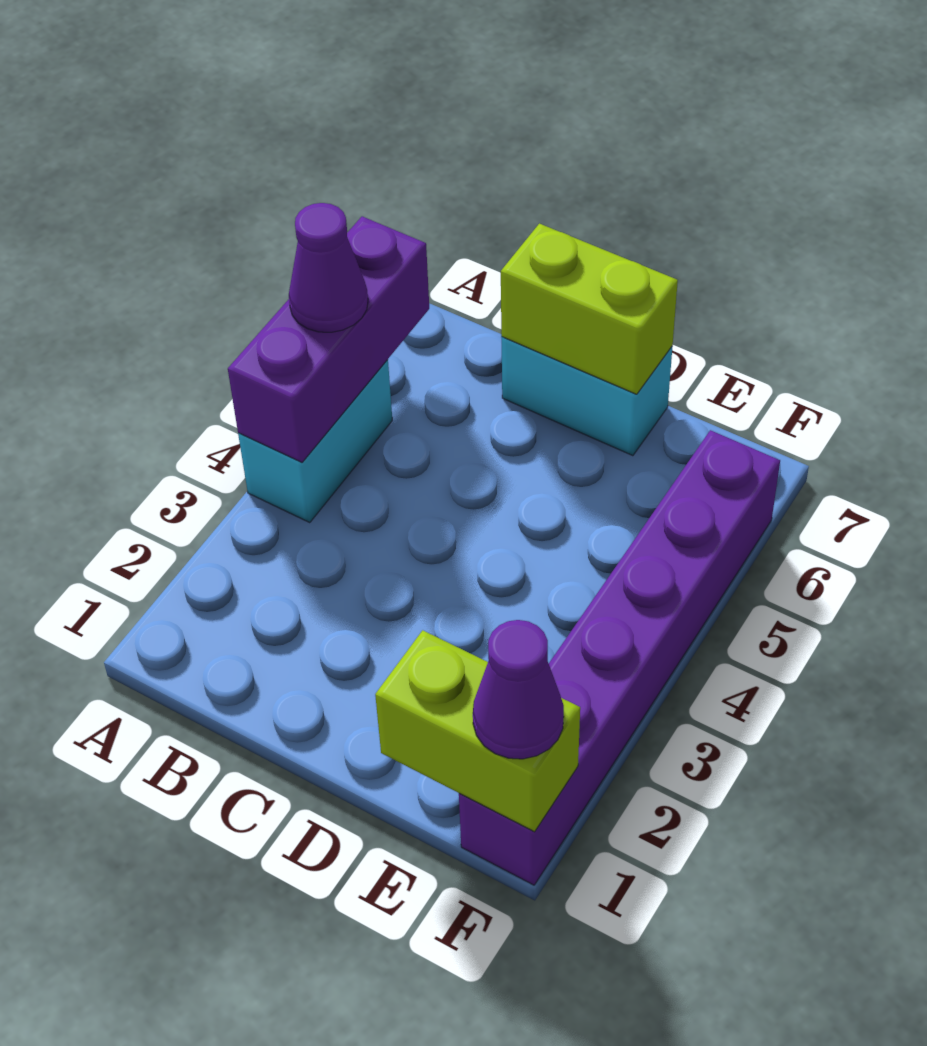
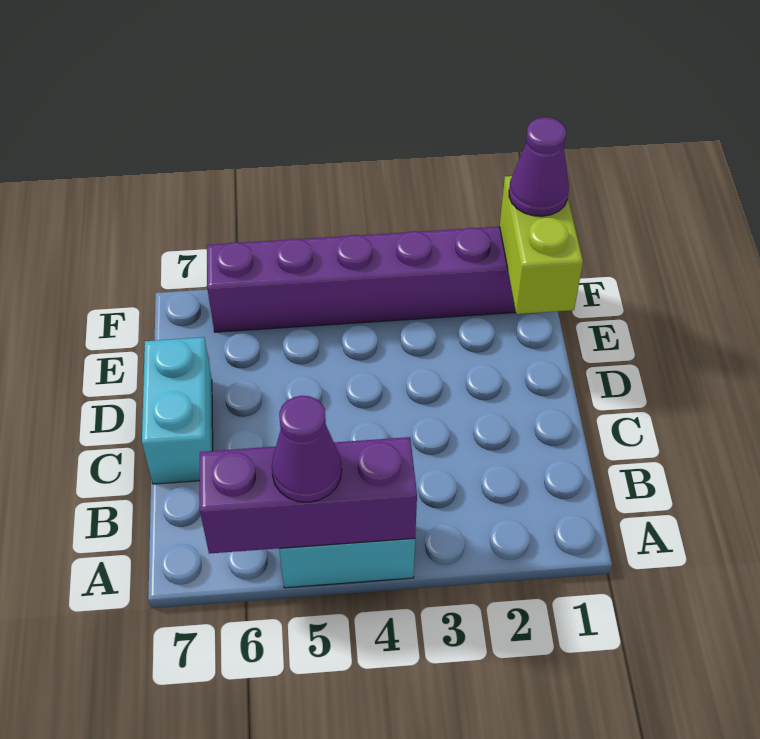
lime brick C7:D7 level 2 -> none

